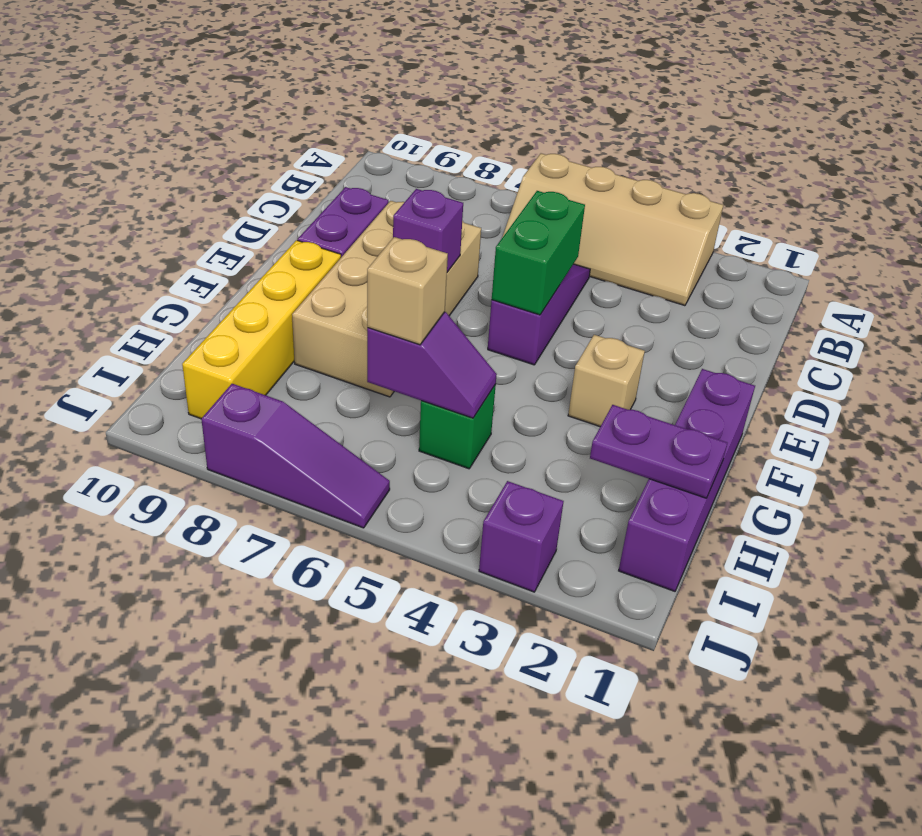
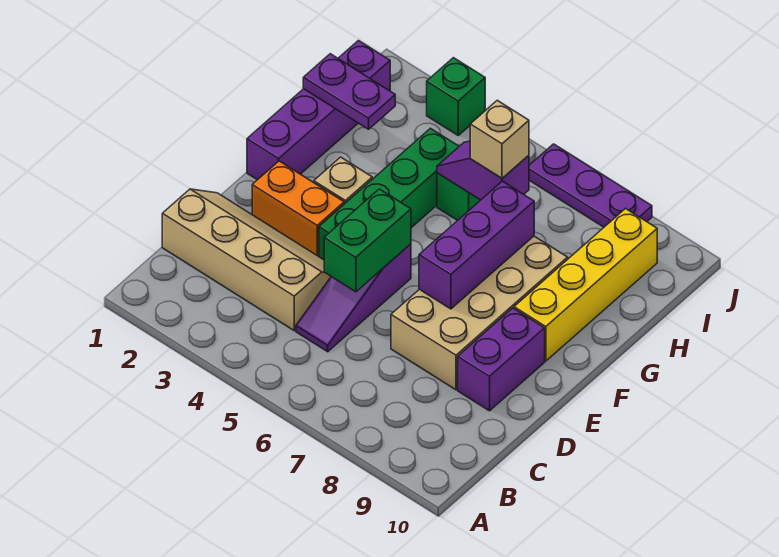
tan slope A3:B6 level 1 top A -> tan slope C1:D4 level 1 top C
none -> orange brick E2:E3 level 1
none -> green brick E4:H4 level 1
purple brick E7 level 2 -> purple brick E7:G7 level 2
purple brick J3 level 1 -> green brick J3 level 1
purple slope J6:J8 level 1 top 8 -> purple plate J6:J8 level 1

